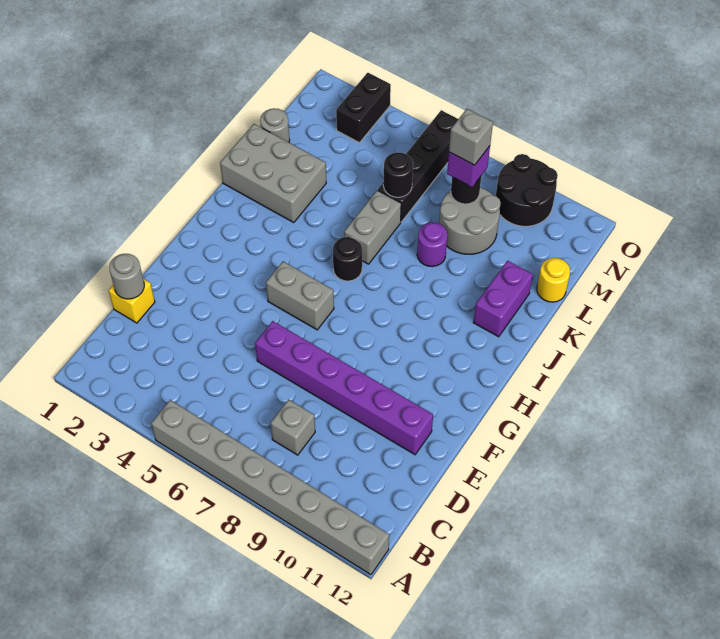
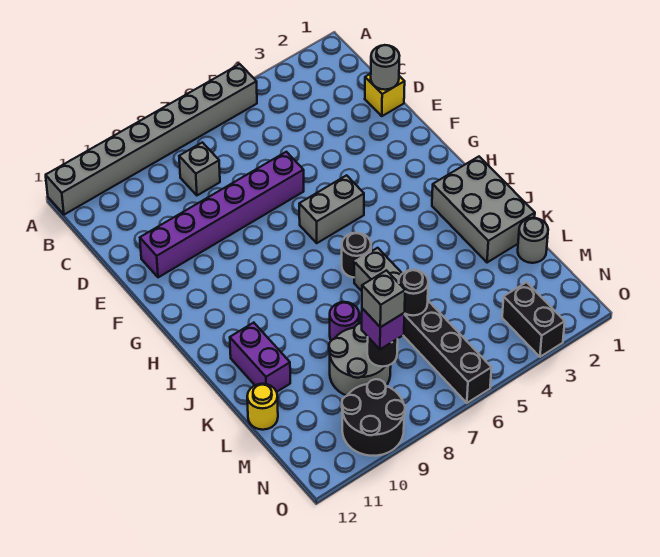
grey brick J1:K3 level 1 -> grey brick I1:K2 level 1

